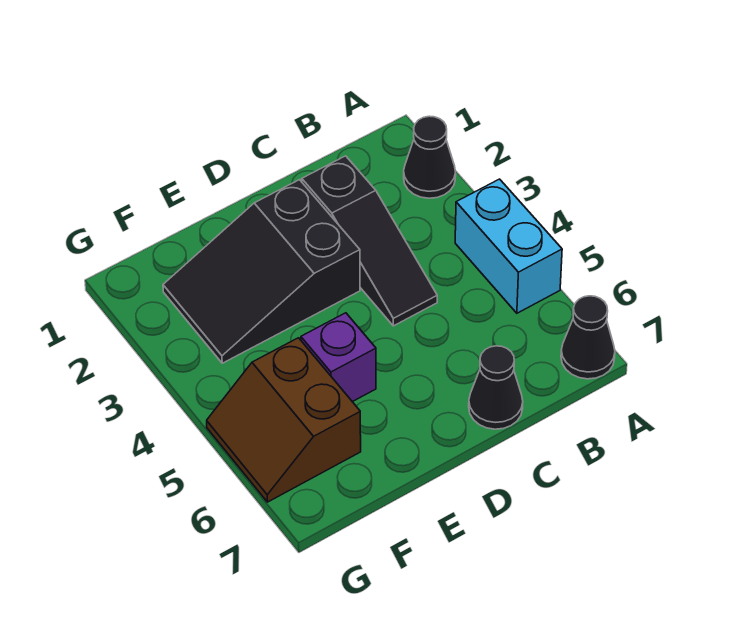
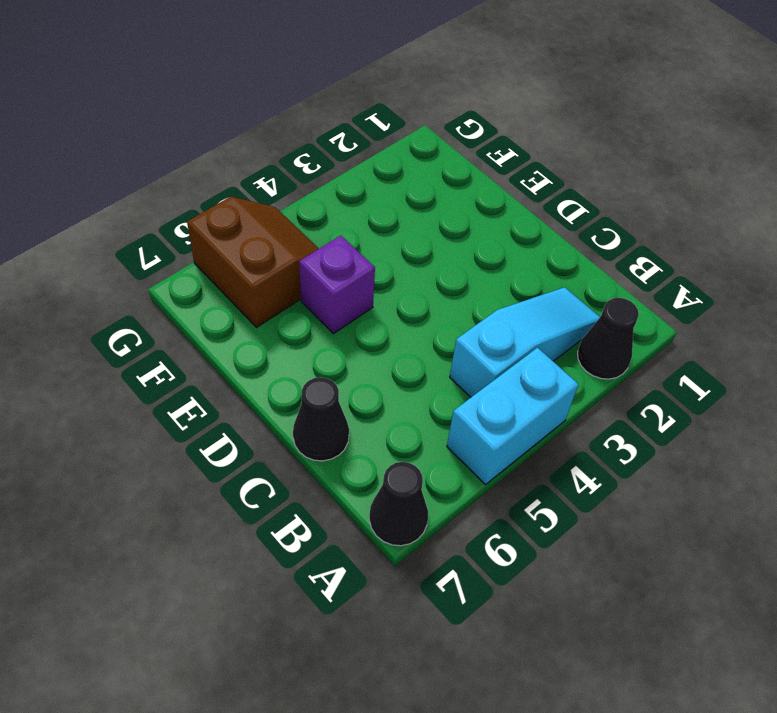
none -> cyan slope B2:B4 level 1 top 4
black slope C2:C4 level 1 top 2 -> none
black slope D2:F3 level 1 top D -> none
brown slope F5:G6 level 1 top F -> brown slope F5:G6 level 1 top 6

